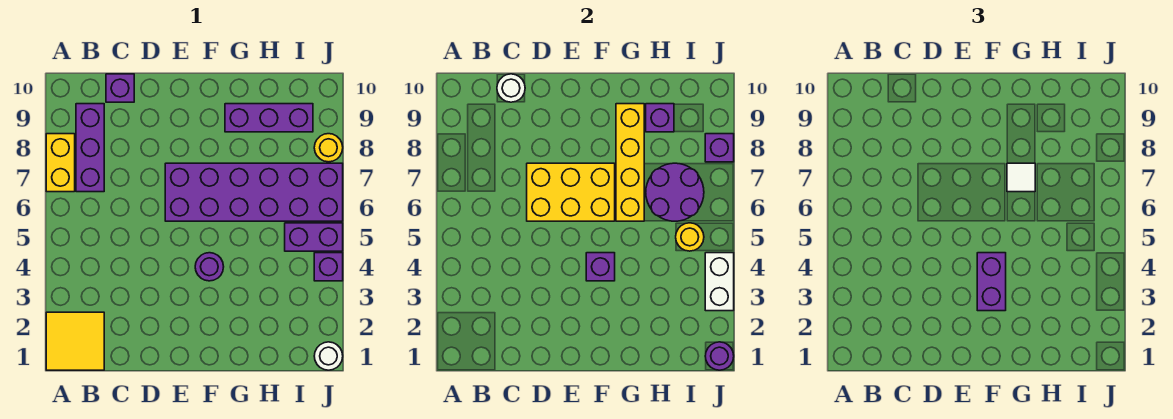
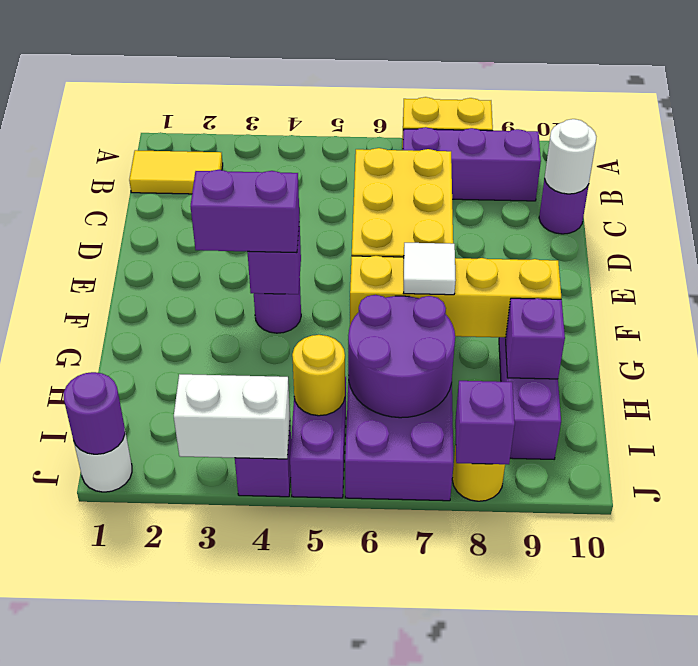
yellow tile A1:B2 level 1 -> yellow tile B1:B2 level 1
purple brick C10 level 1 -> purple round brick C10 level 1

